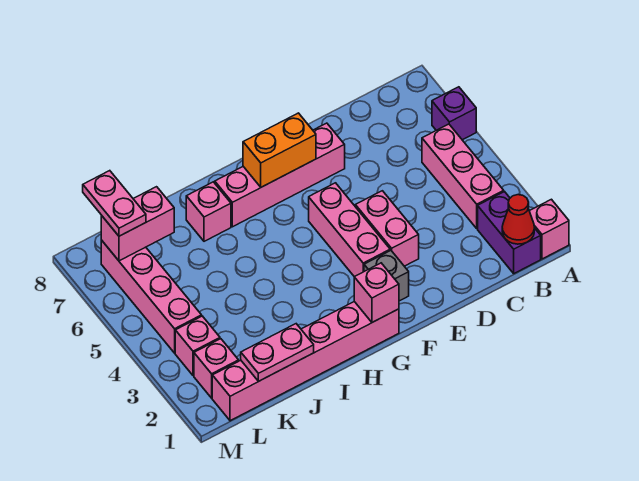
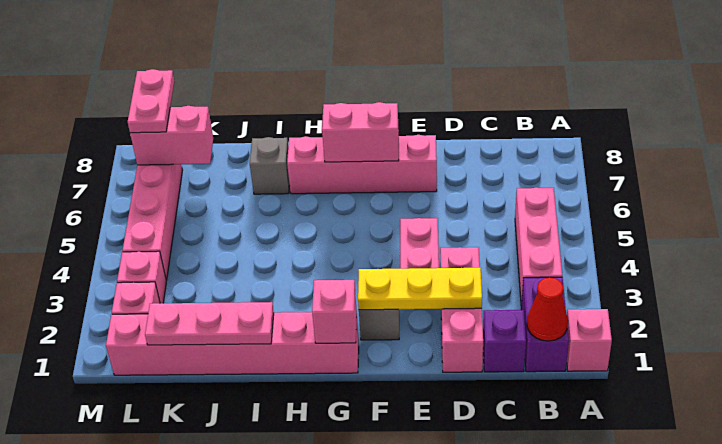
purple brick A6 level 1 -> purple brick C1 level 1
none -> yellow plate D2:F2 level 2
pink brick F3:F5 level 1 -> pink brick D1:D3 level 1
orange brick F7:G7 level 2 -> pink brick F7:G7 level 2
pink brick I7 level 1 -> grey brick I7 level 1
pink plate J1:K1 level 2 -> pink plate I1:K1 level 2

